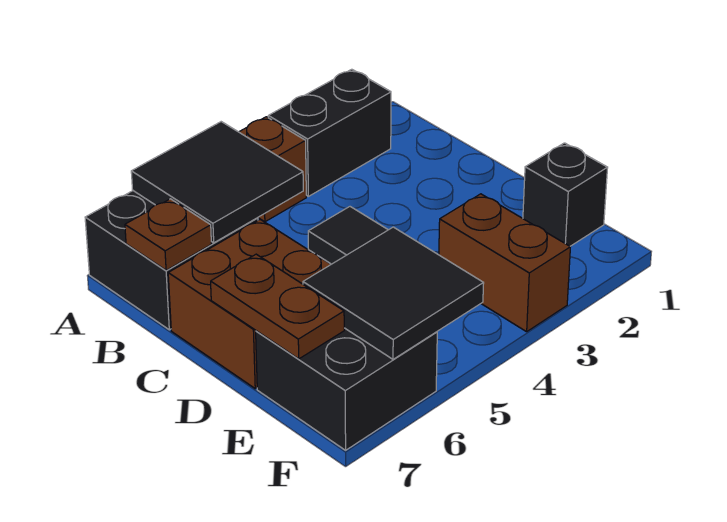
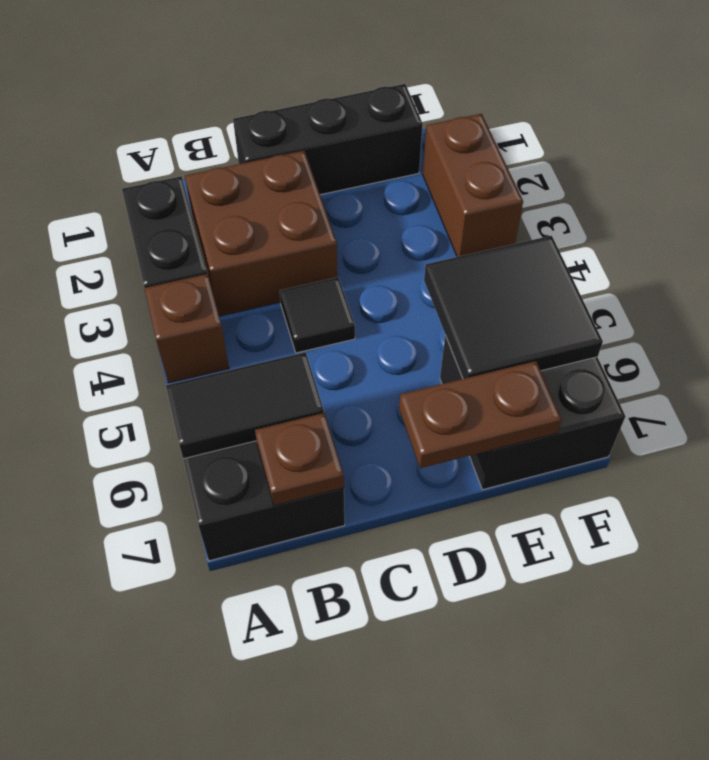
black tile A5:B6 level 2 -> black tile A6:B6 level 2
brown brick C6:D7 level 1 -> brown brick B2:C3 level 1
black brick E1 level 1 -> black brick C1:E1 level 1
brown brick E3:F3 level 1 -> brown brick F2:F3 level 1

